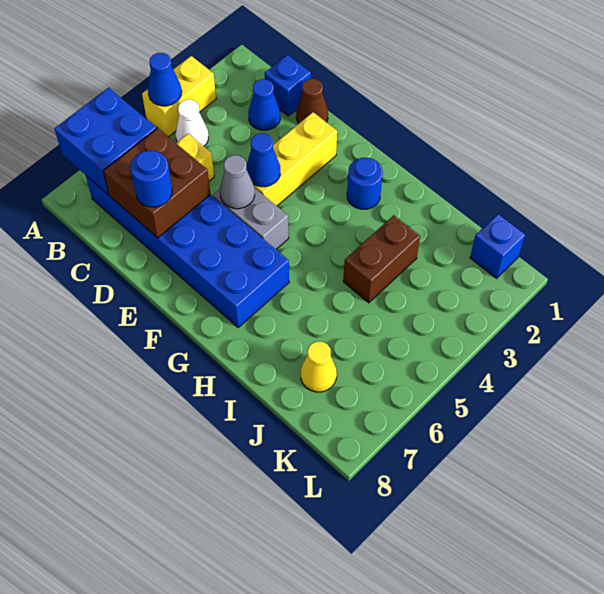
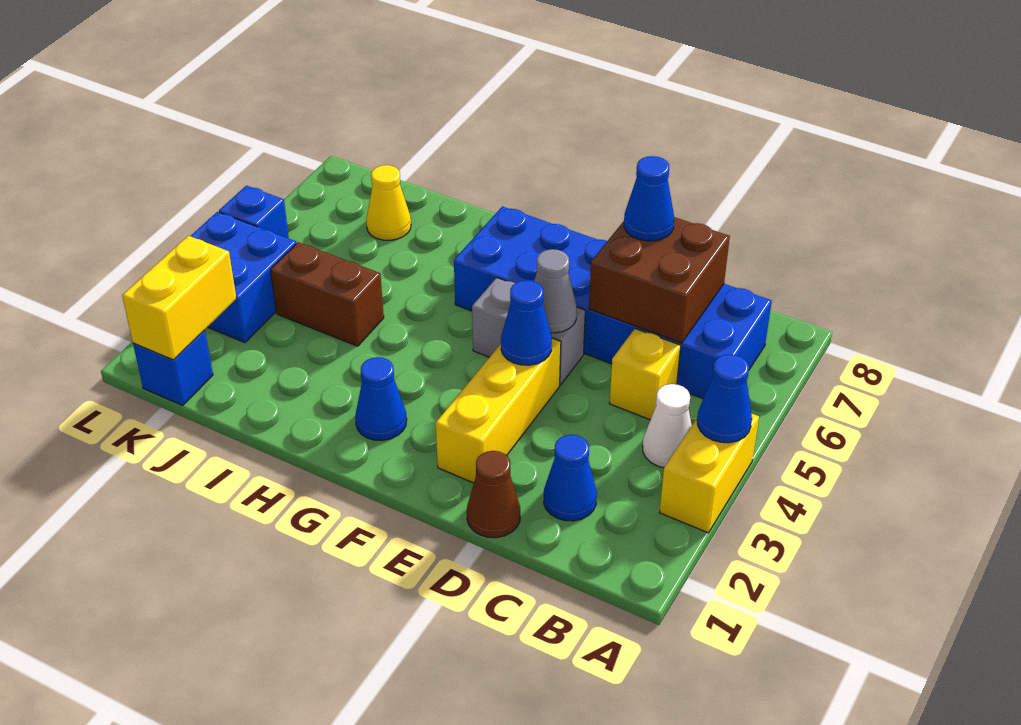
blue brick A6:B7 level 2 -> blue brick K3:L4 level 1
blue brick C1 level 1 -> blue brick L5 level 1
blue round brick D7 level 3 -> blue cone D7 level 3
blue round brick G2 level 1 -> blue cone G2 level 1
brown brick I3:I4 level 1 -> brown brick I4:J4 level 1
none -> yellow brick K1:K2 level 2

